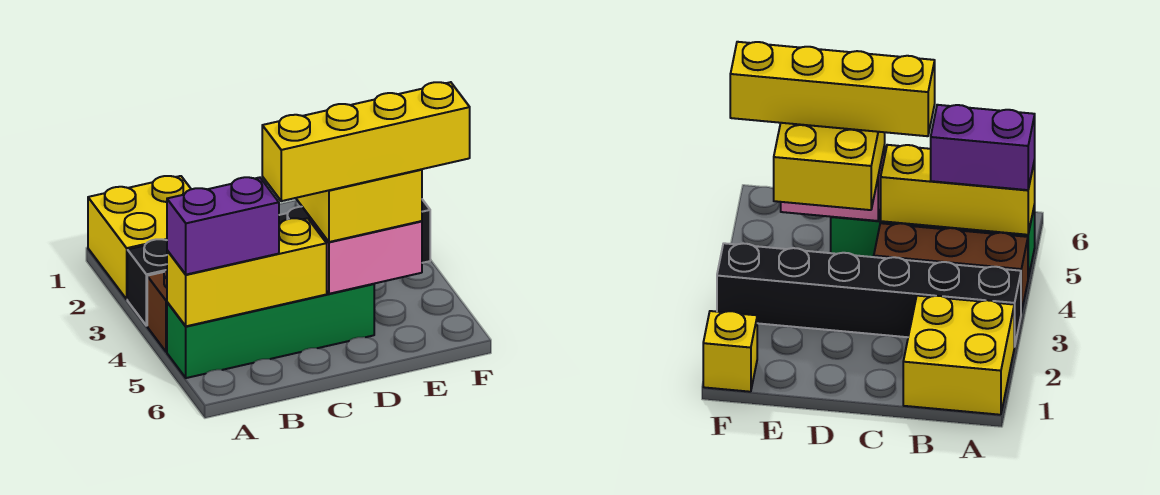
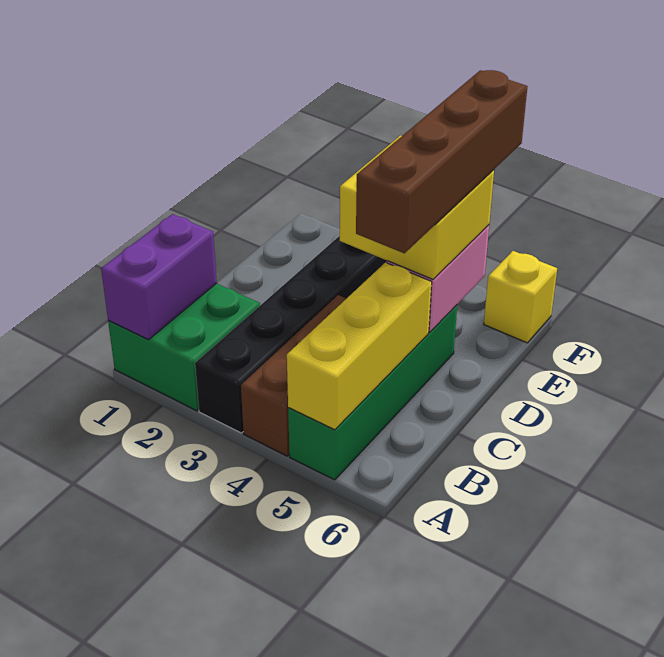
yellow brick A1:B2 level 1 -> green brick A1:B2 level 1
purple brick A5:B5 level 3 -> purple brick A1:B1 level 2
yellow brick C5:F5 level 4 -> brown brick C5:F5 level 4
yellow brick F1 level 1 -> yellow brick F6 level 1

